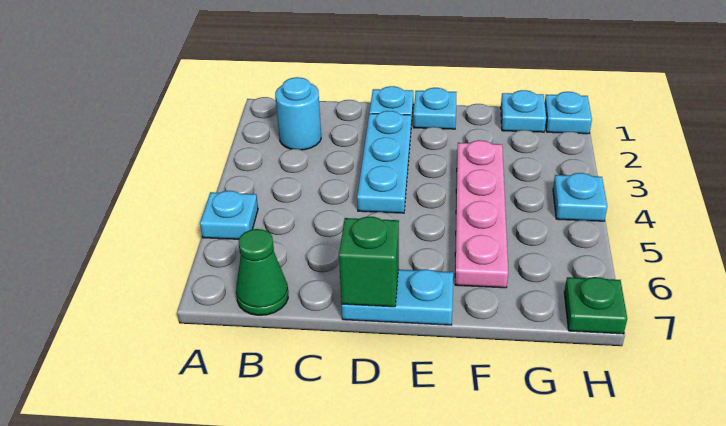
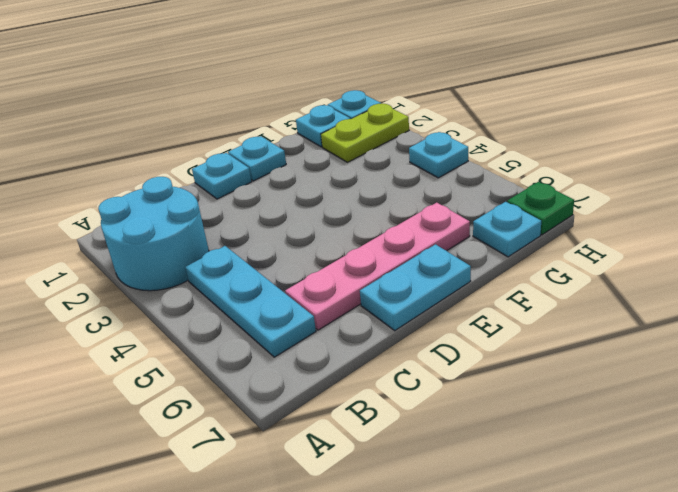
cyan plate A5 level 1 -> cyan plate G7 level 1
cyan round brick B2 level 1 -> cyan round brick A2:B3 level 1
green cone B7 level 1 -> none
cyan plate D2:D4 level 1 -> cyan plate B4:B6 level 1
green brick D7 level 2 -> none
pink plate F3:F6 level 1 -> pink plate C6:F6 level 1
none -> lime plate G2:H2 level 1

